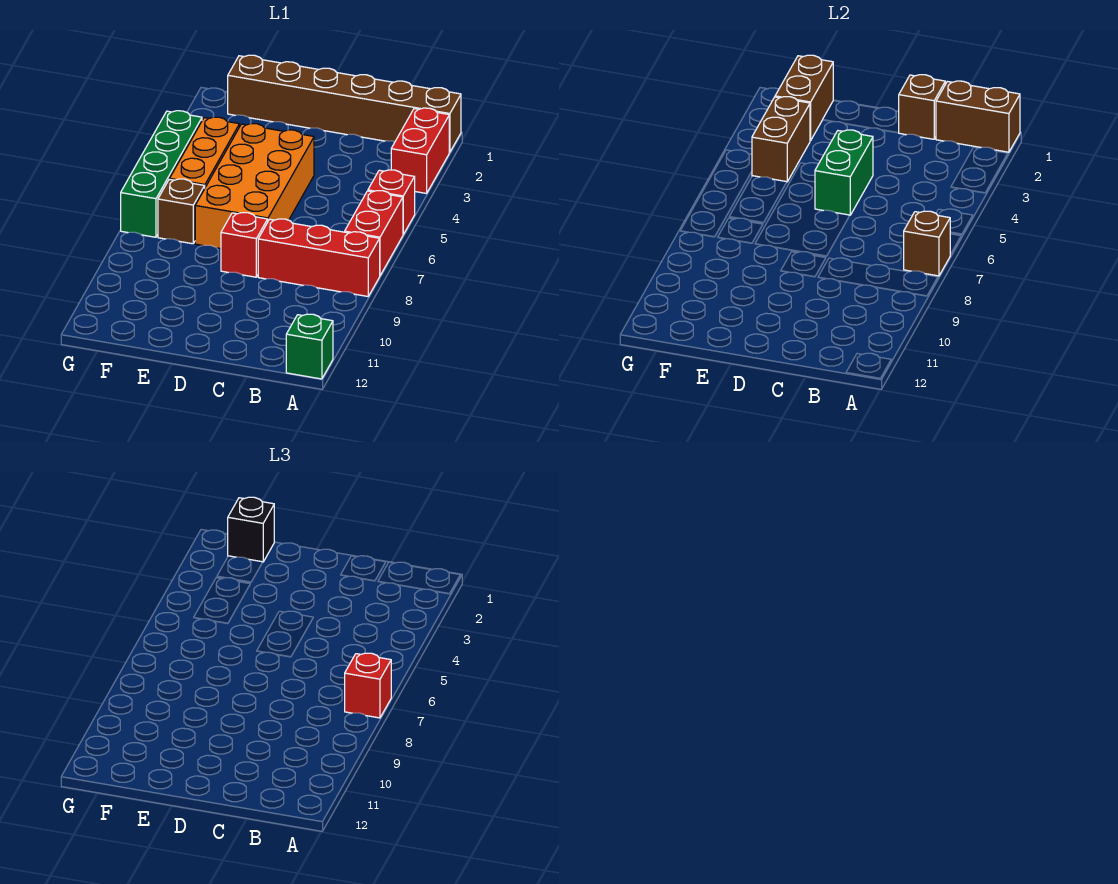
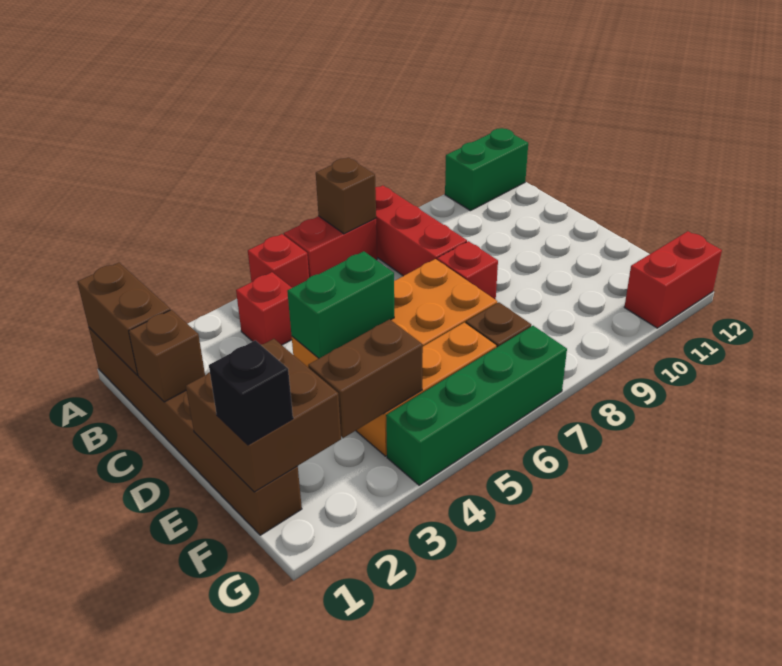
red brick A2:A3 level 1 -> red brick G11:G12 level 1
red brick A7 level 3 -> red brick B4 level 1
green brick A12 level 1 -> green brick A11:A12 level 1
brown brick F1:F2 level 2 -> brown brick E1:F2 level 2

